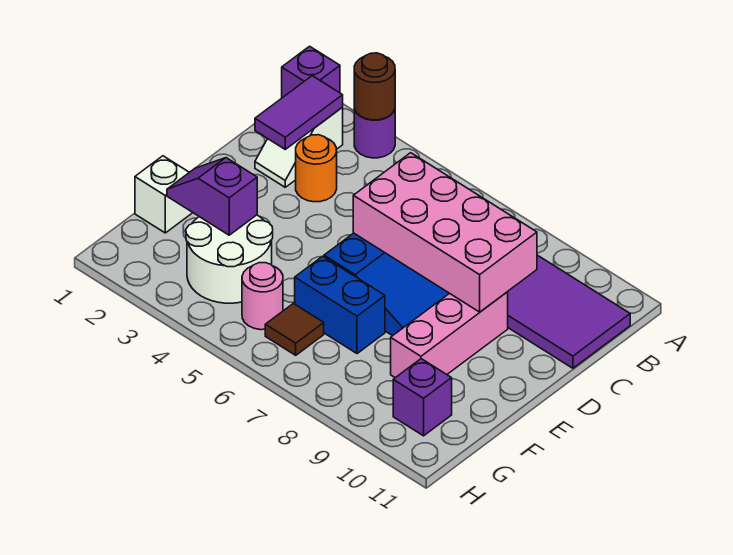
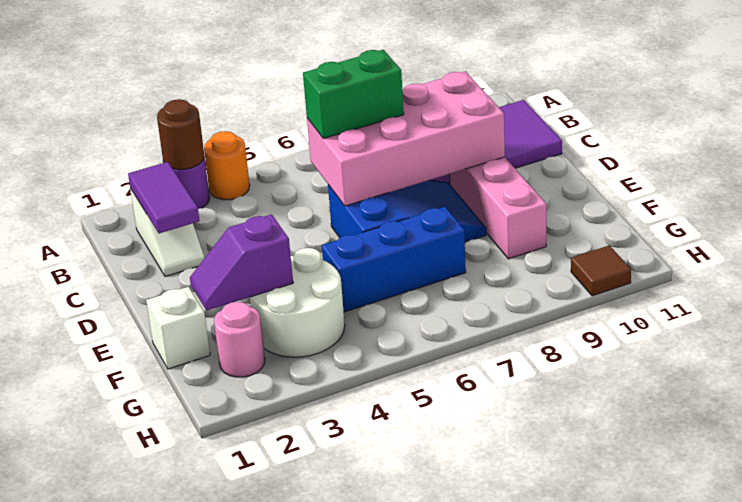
purple brick A1 level 1 -> none
orange round brick C3 level 1 -> orange round brick A4 level 1
none -> green brick C6:C7 level 3
blue brick F6:F7 level 1 -> blue brick F5:F7 level 1
pink round brick G5 level 1 -> pink round brick G2 level 1
brown tile G6 level 1 -> brown tile H10 level 1
purple brick G10 level 1 -> none

